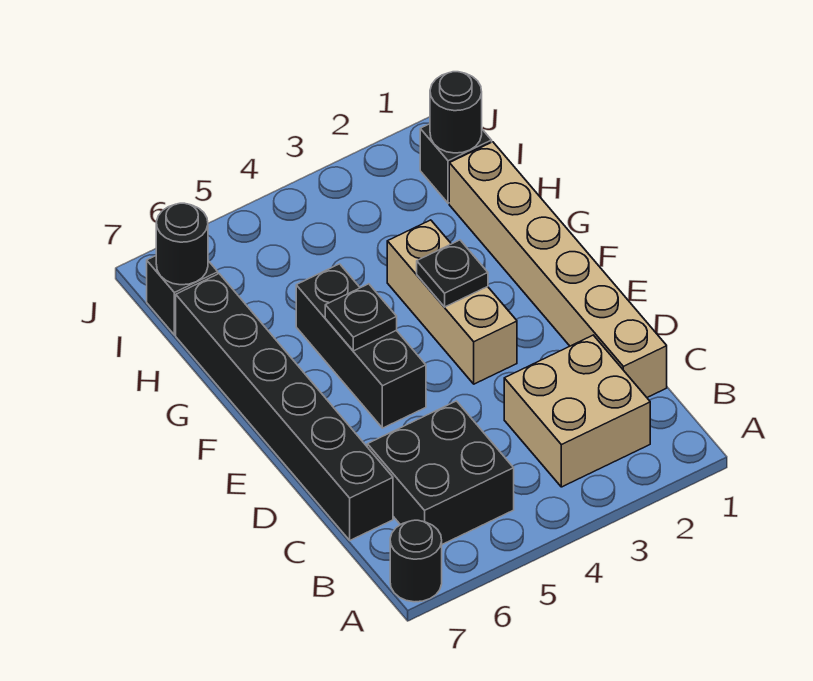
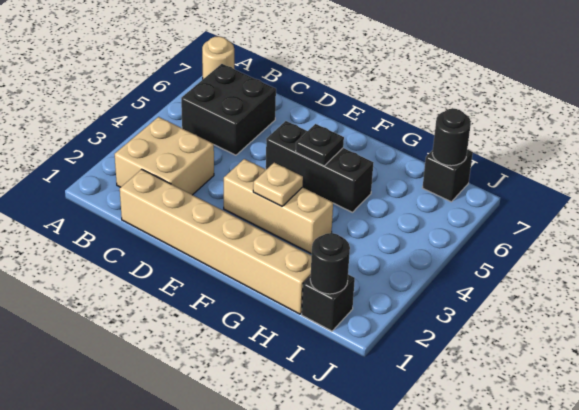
black round brick A7 level 1 -> tan round brick A7 level 1
black brick C7:H7 level 1 -> none
black plate F3 level 2 -> tan plate F3 level 2

